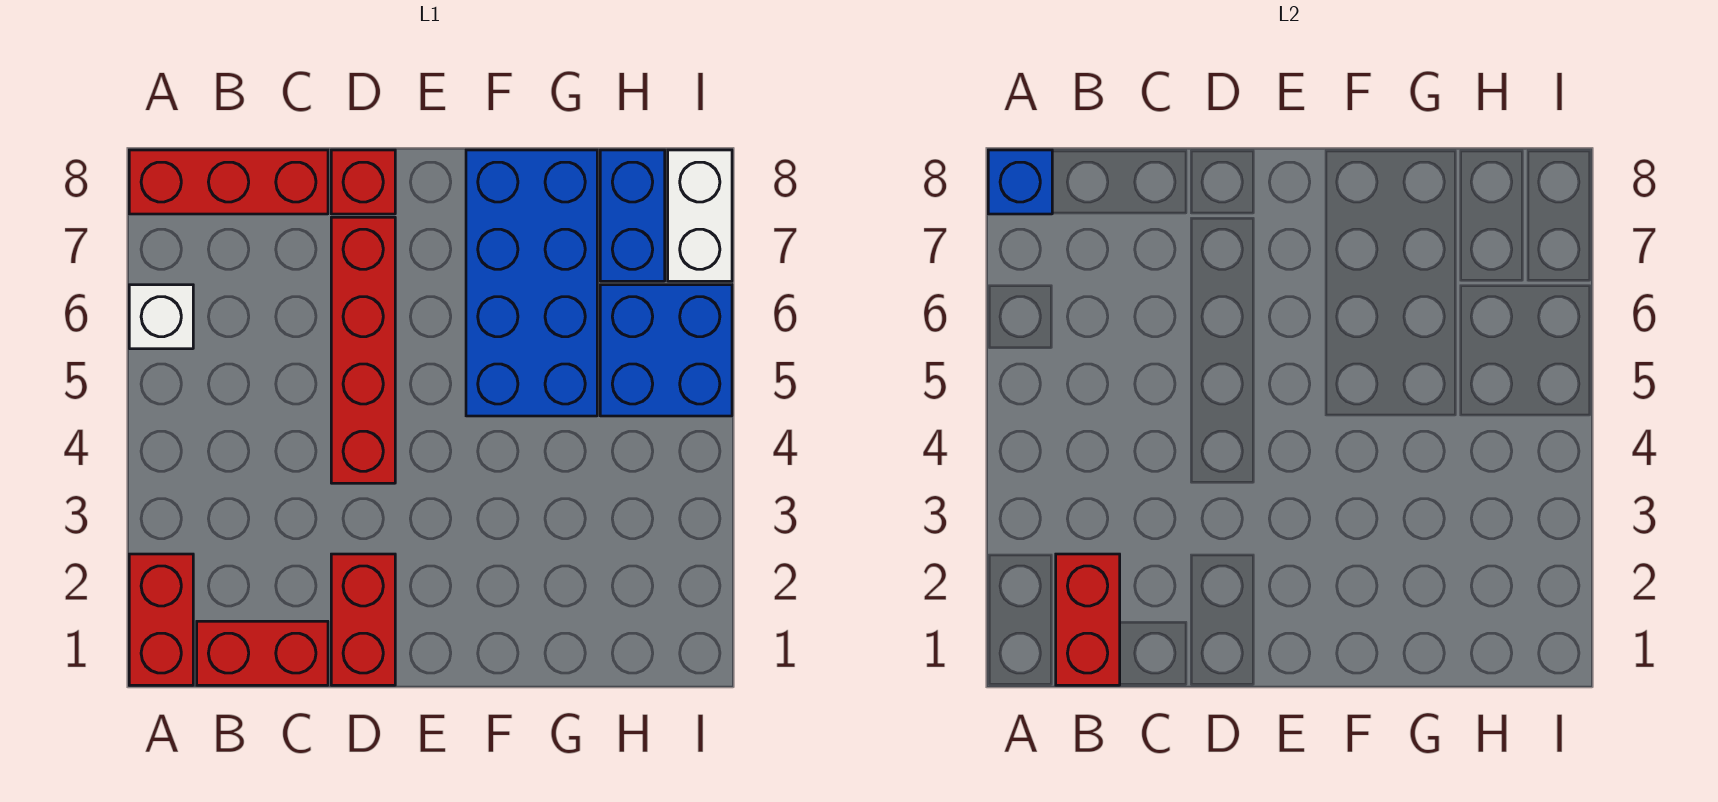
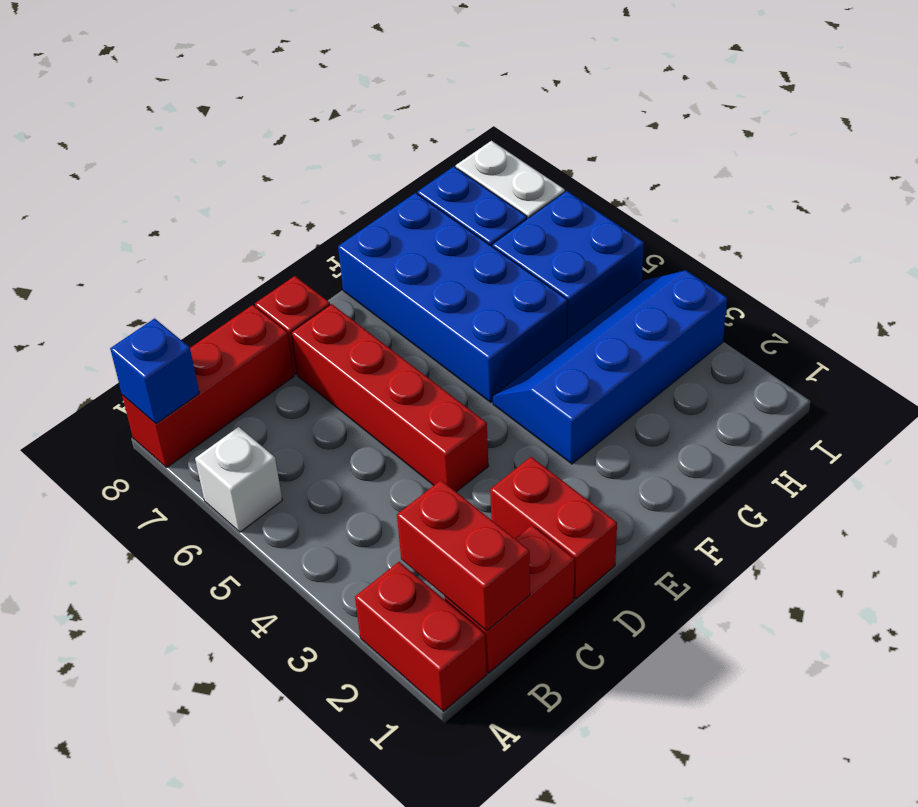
none -> blue slope F3:I4 level 1 top 3

